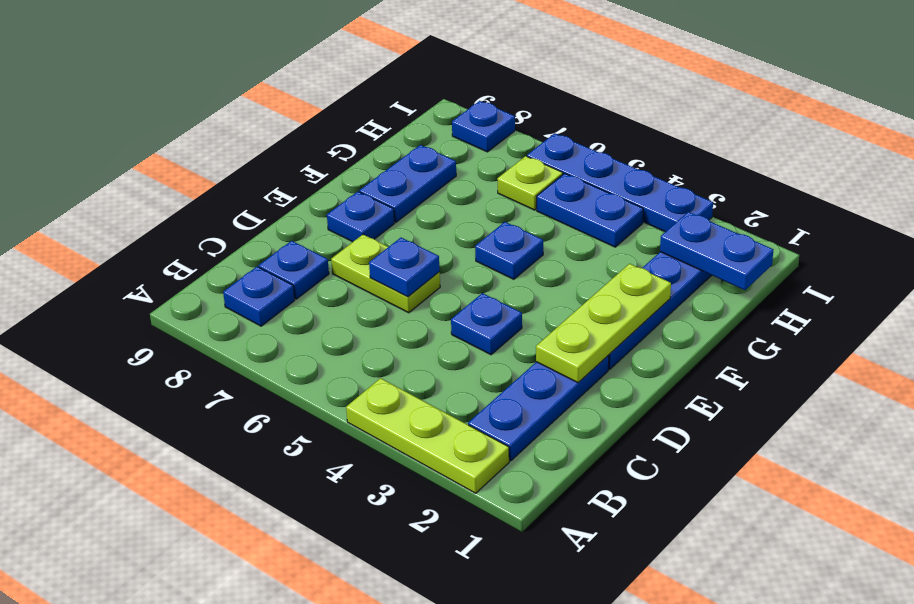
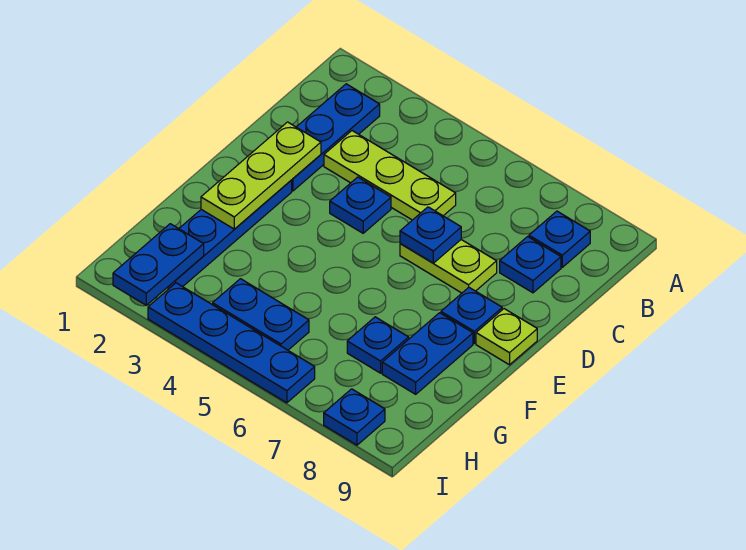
lime plate A2:A4 level 1 -> lime plate C3:C5 level 1
blue plate F5 level 1 -> blue plate G7 level 1
blue plate H1:H2 level 2 -> blue plate H2:I2 level 2
lime plate H6 level 1 -> lime plate E9 level 1

